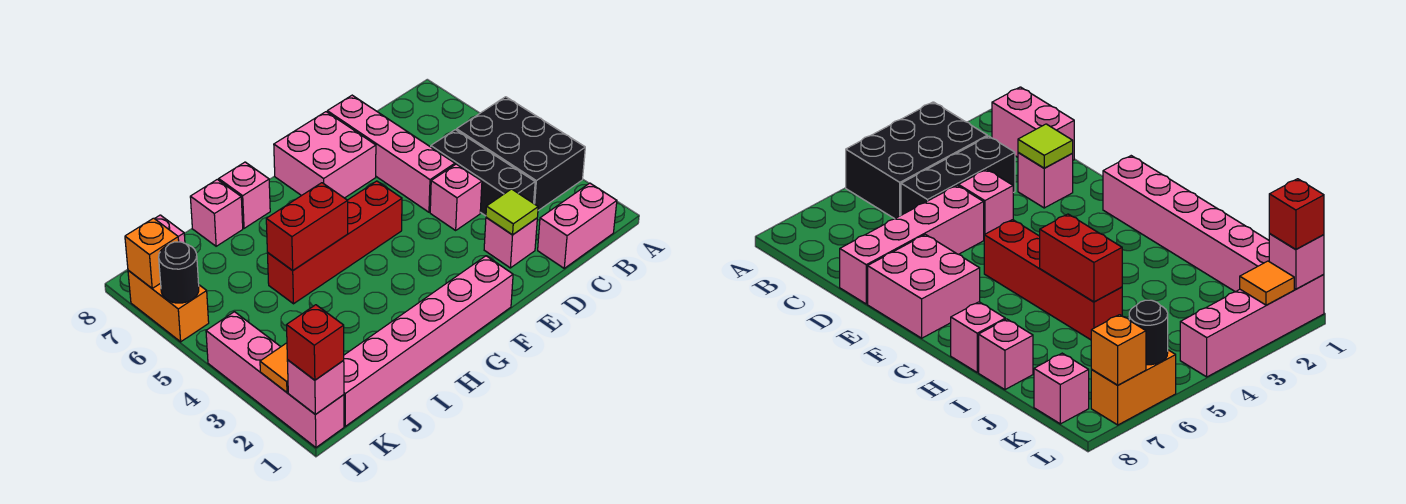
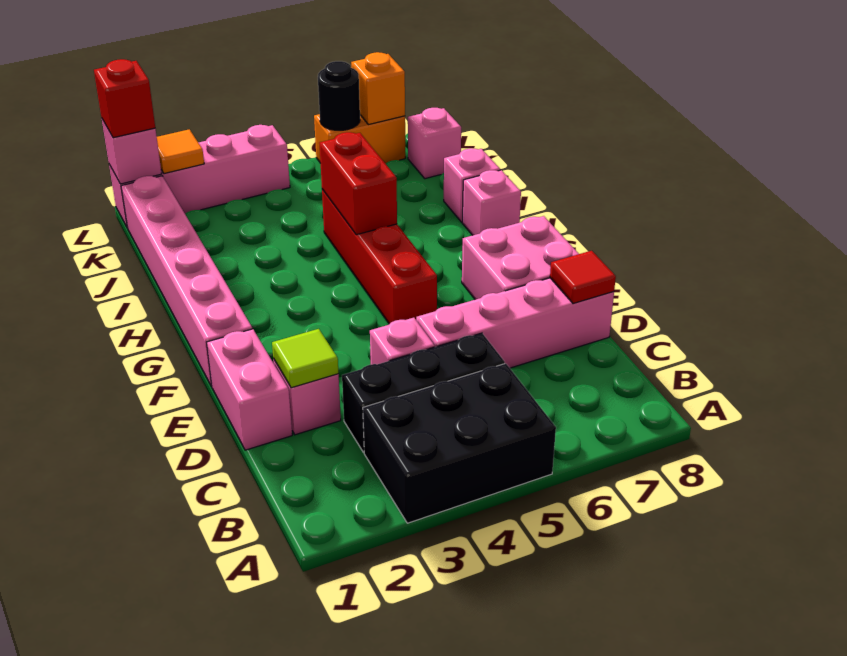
pink brick B1:C1 level 1 -> pink brick D1:E1 level 1
none -> red tile D8 level 2

